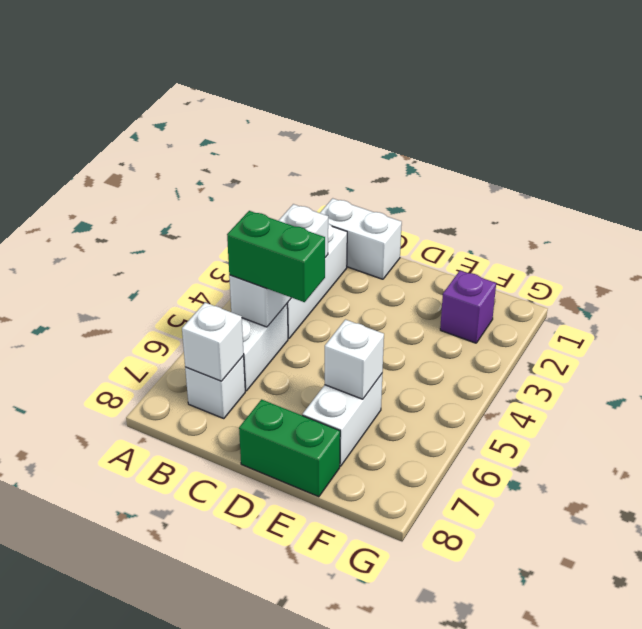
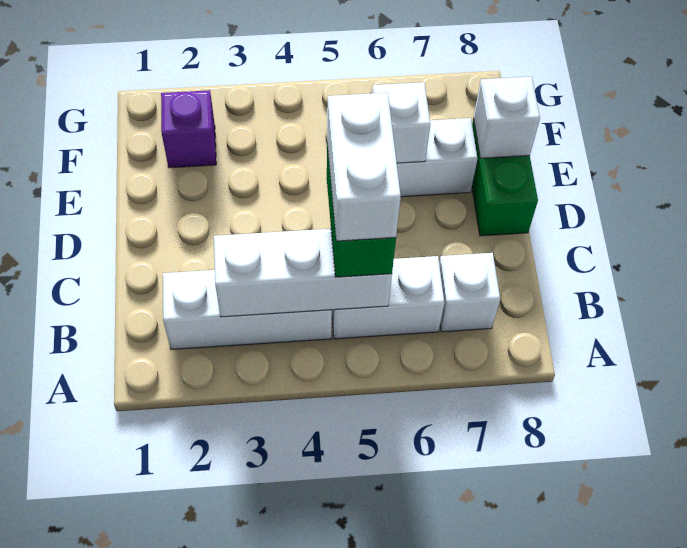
white brick B1:C1 level 1 -> white brick B5:C5 level 4
white brick B7 level 2 -> white brick E8 level 2

